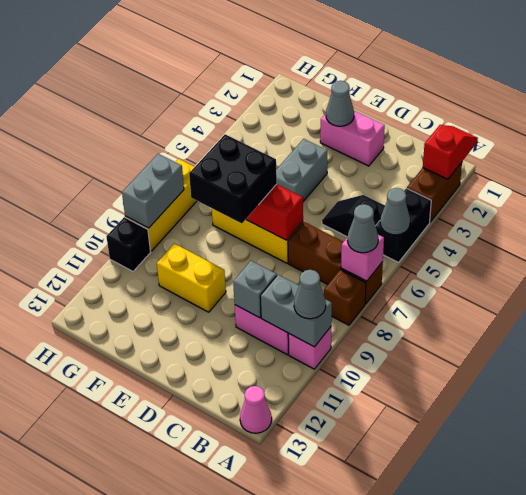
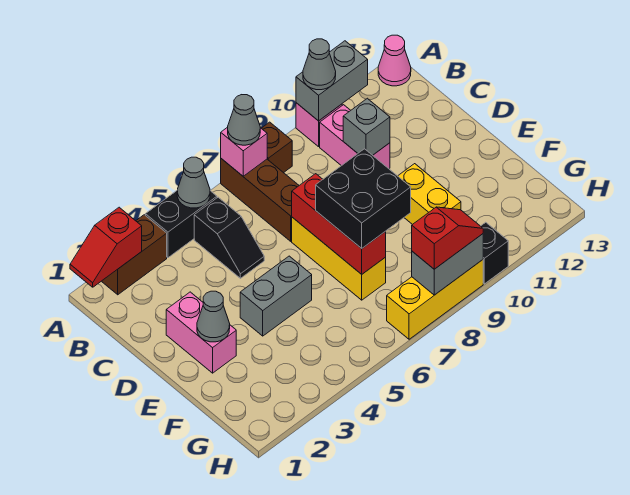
grey brick A10:B10 level 2 -> grey brick A10:A11 level 2
none -> red slope H8:H9 level 3 top 8

